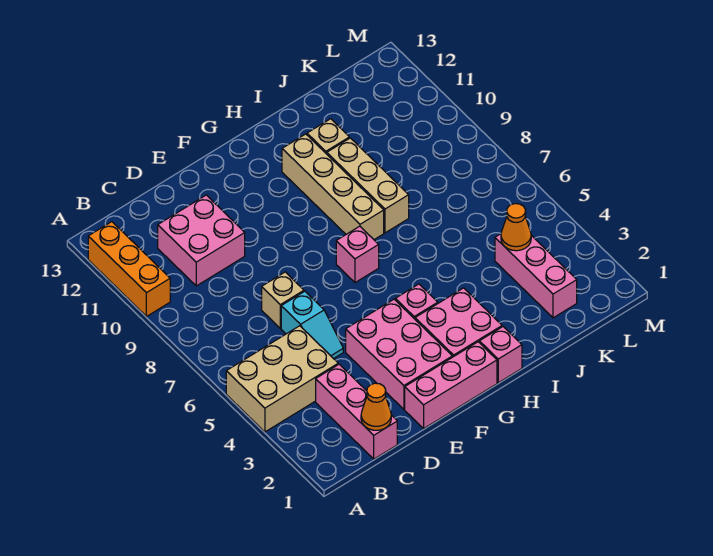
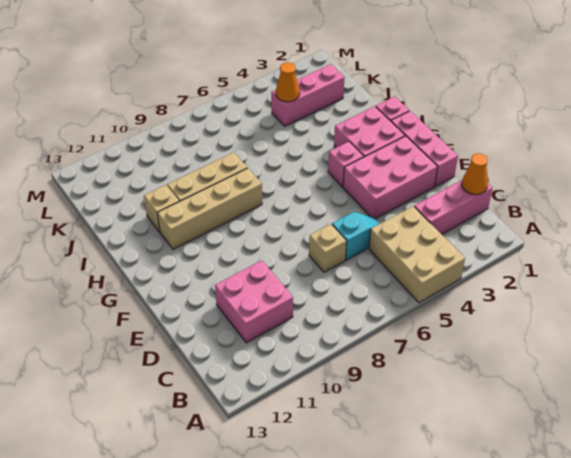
orange brick A10:A12 level 1 -> none
pink brick G7 level 1 -> none

